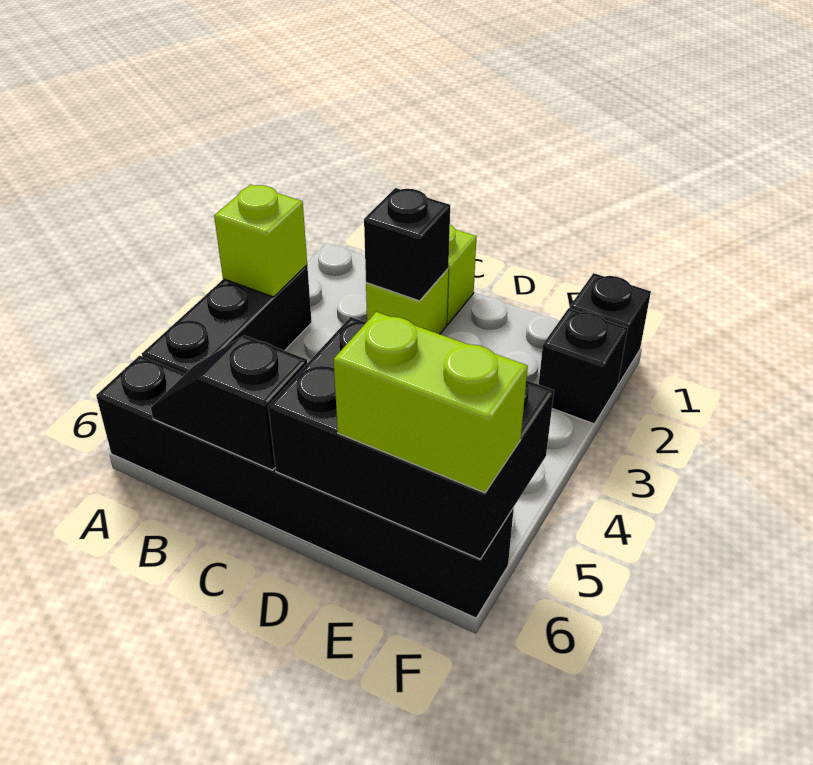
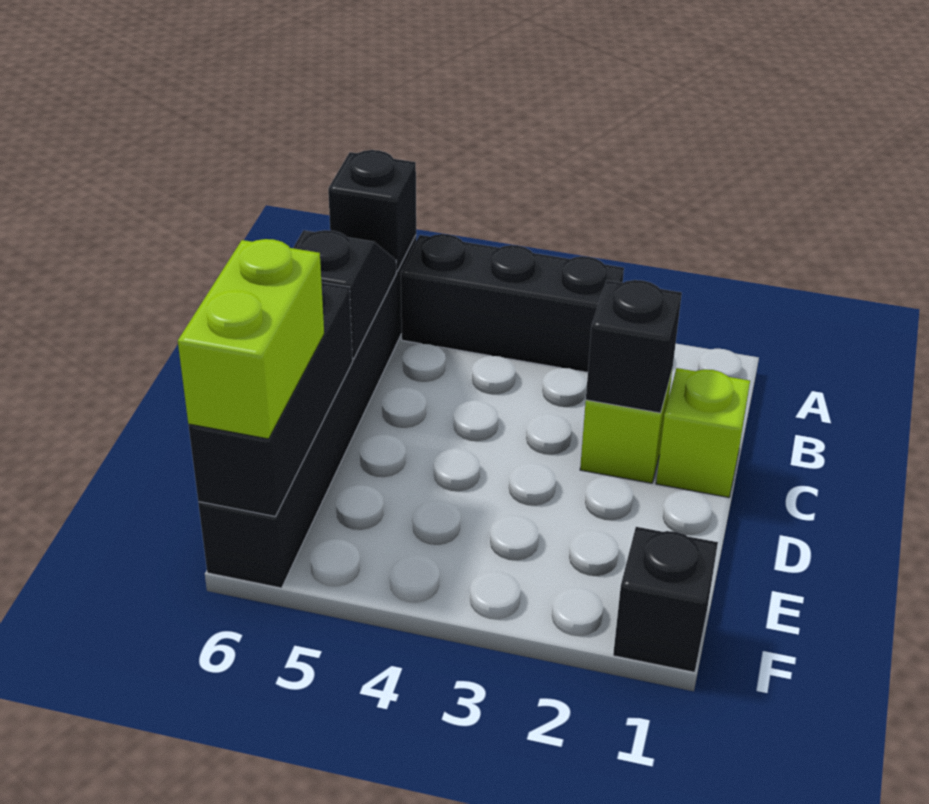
lime brick A3 level 2 -> none
black brick D5:F6 level 2 -> black brick D6:F6 level 2
black brick F2 level 1 -> black brick A6 level 2

